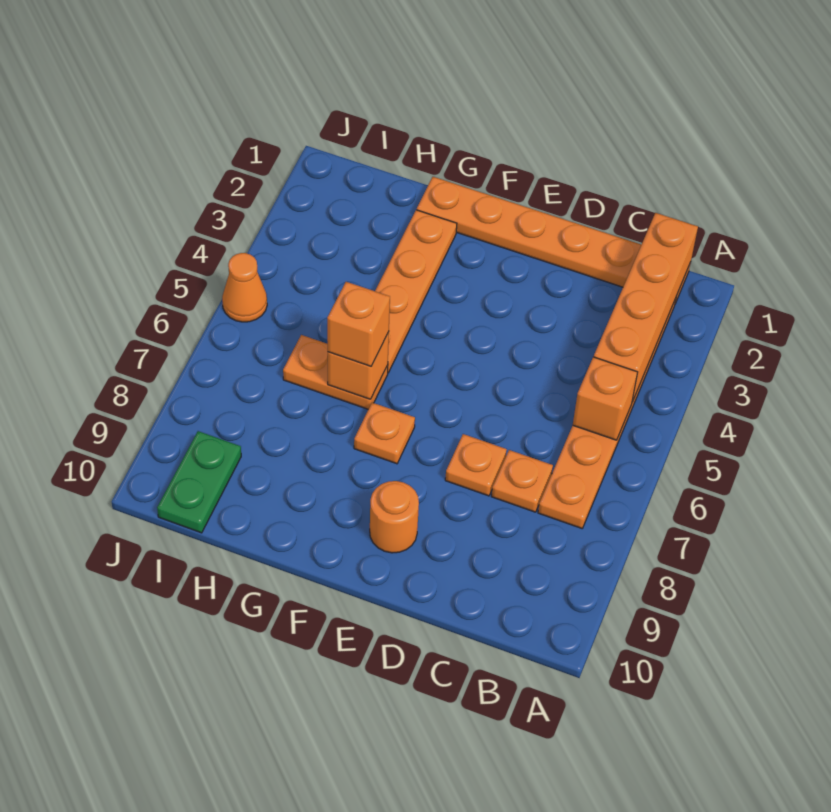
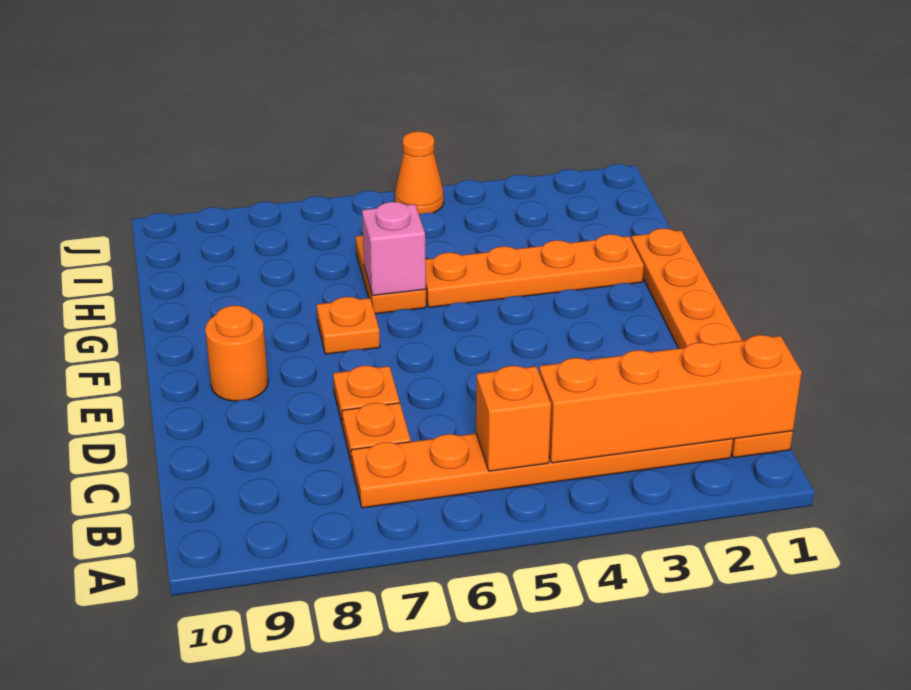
orange brick G6 level 2 -> pink brick G6 level 2
orange brick G6 level 3 -> none
green plate I9:I10 level 1 -> none

